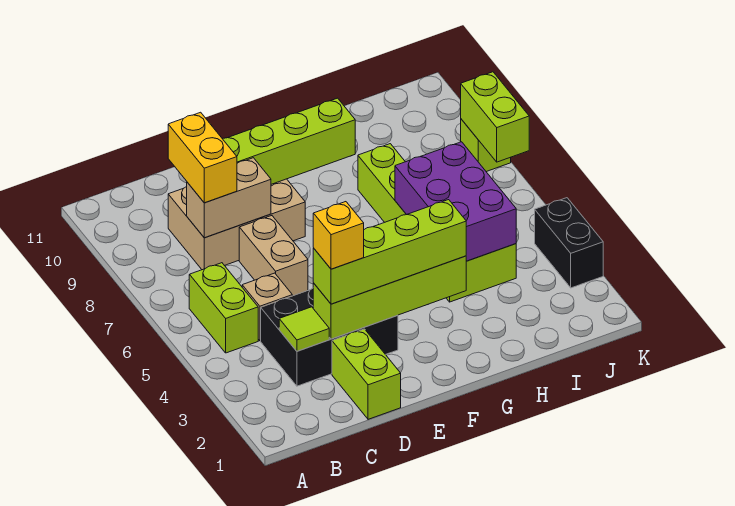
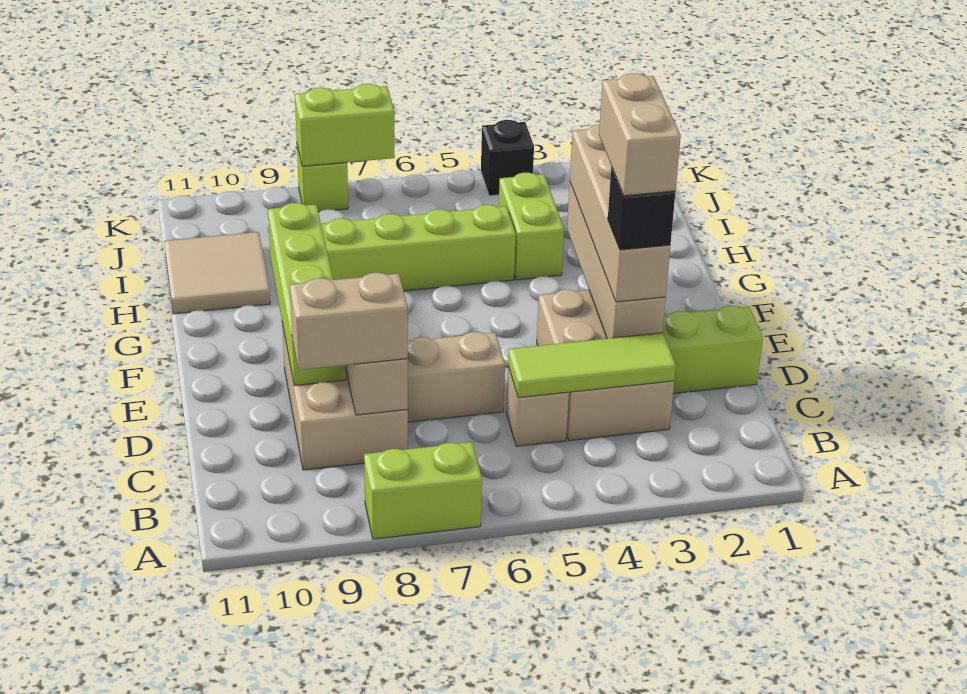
lime brick B5:B6 level 1 -> lime brick A7:A8 level 1
black brick C3:E4 level 1 -> tan brick C3:E4 level 1
lime tile C3 level 2 -> lime tile C3:C5 level 2
yellow brick C8:C9 level 3 -> tan brick C8:C9 level 3
lime brick D3:G3 level 2 -> tan brick D3:G3 level 2
lime brick D3:G3 level 3 -> tan brick D3:G3 level 3
yellow brick D3 level 4 -> black brick D3 level 4
none -> tan brick D3:E3 level 5
purple brick H4:I6 level 2 -> none
none -> tan tile H10:I11 level 1
black brick K3:K4 level 1 -> black brick K4 level 1

